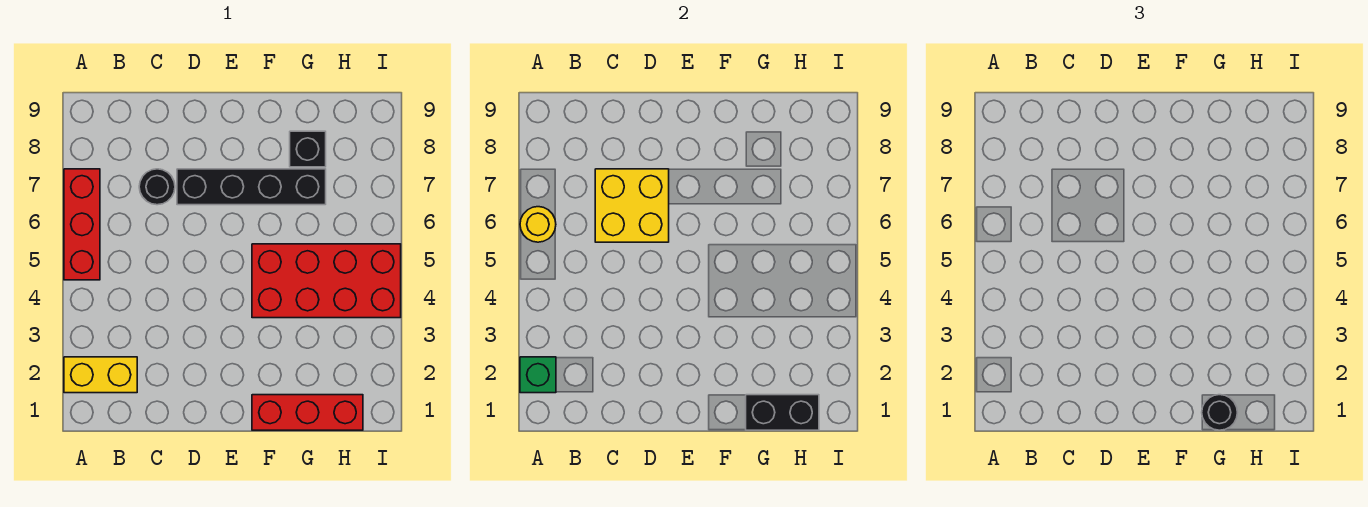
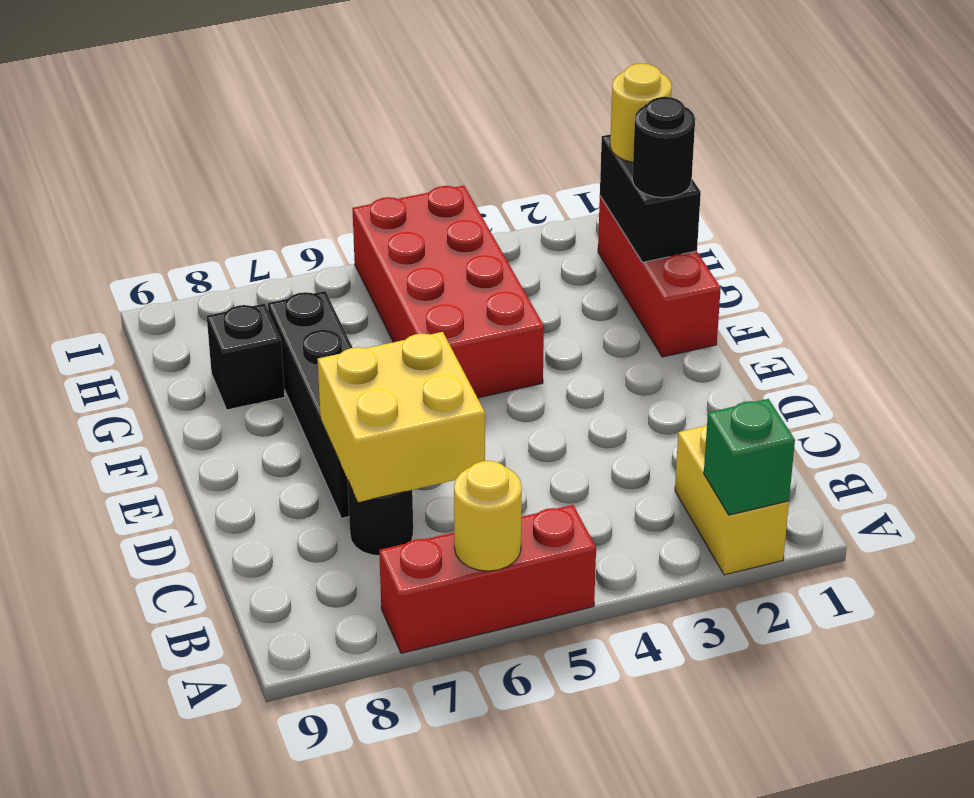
none -> yellow round brick H1 level 3

